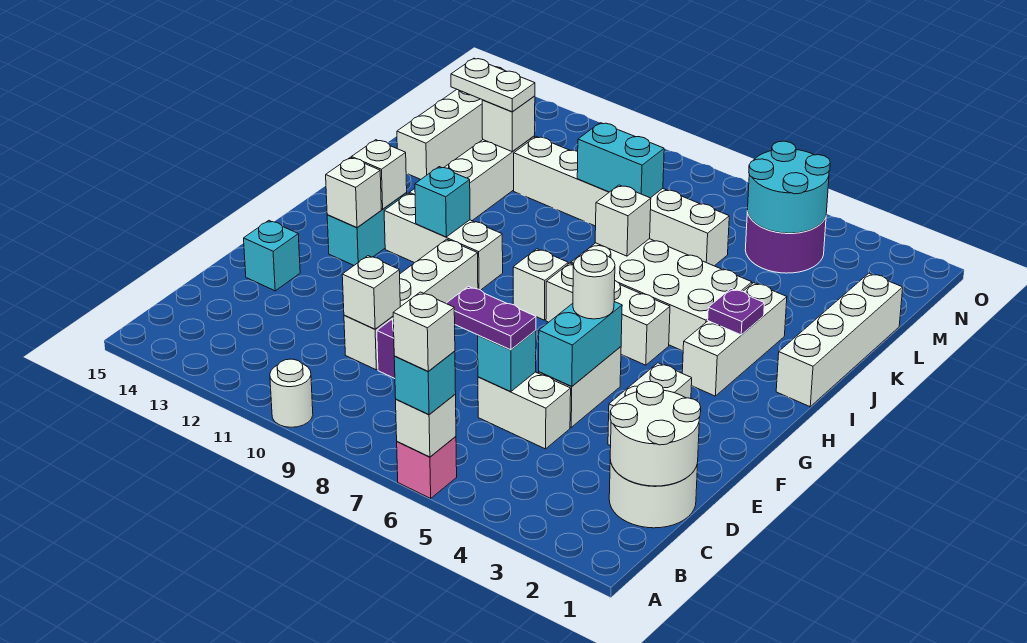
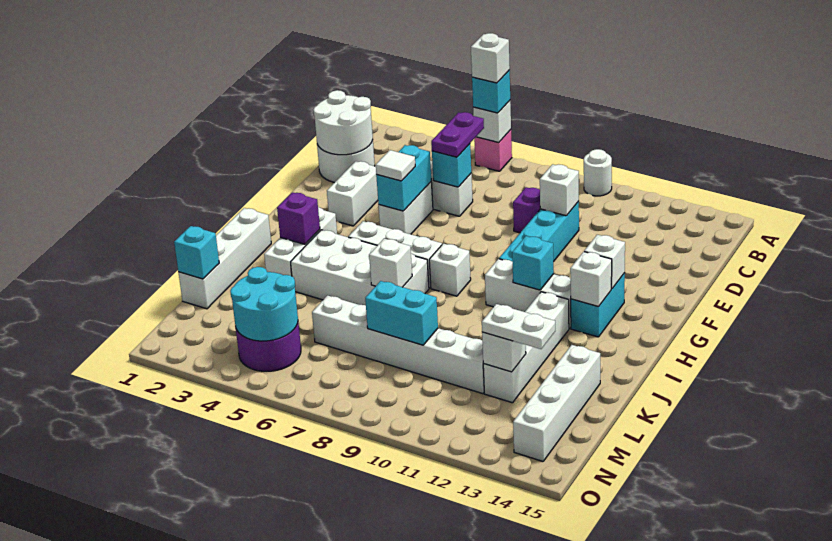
purple plate D6:D7 level 3 -> purple plate C6:D6 level 3
white brick D10:G10 level 1 -> cyan brick D10:G10 level 1
cyan brick E14 level 1 -> cyan brick L1 level 2
white round brick F5 level 3 -> white tile F5 level 3
purple plate I3 level 2 -> purple brick I3 level 2

